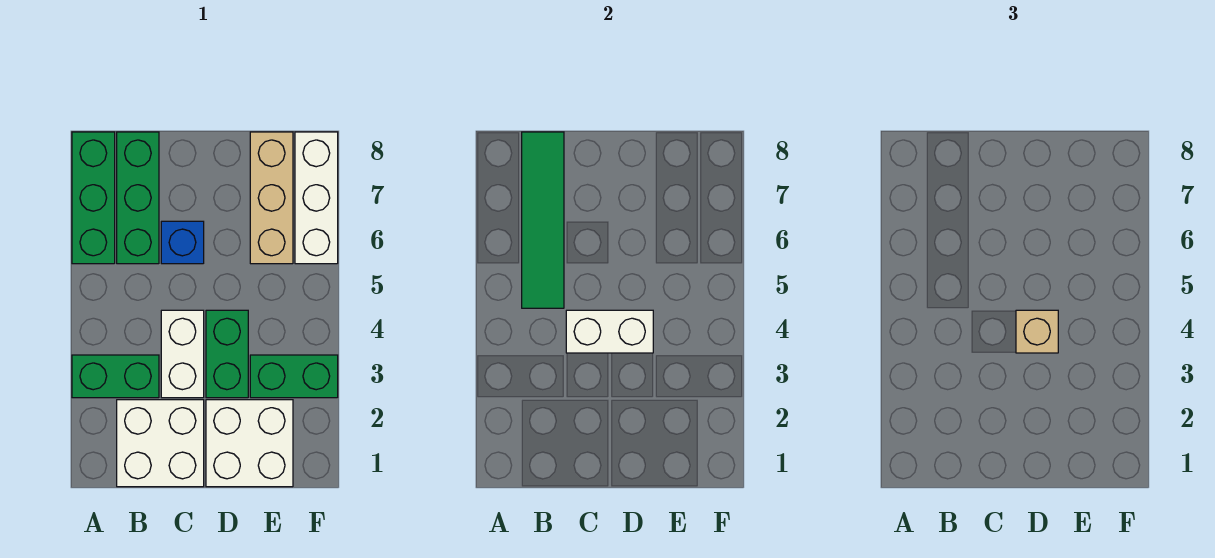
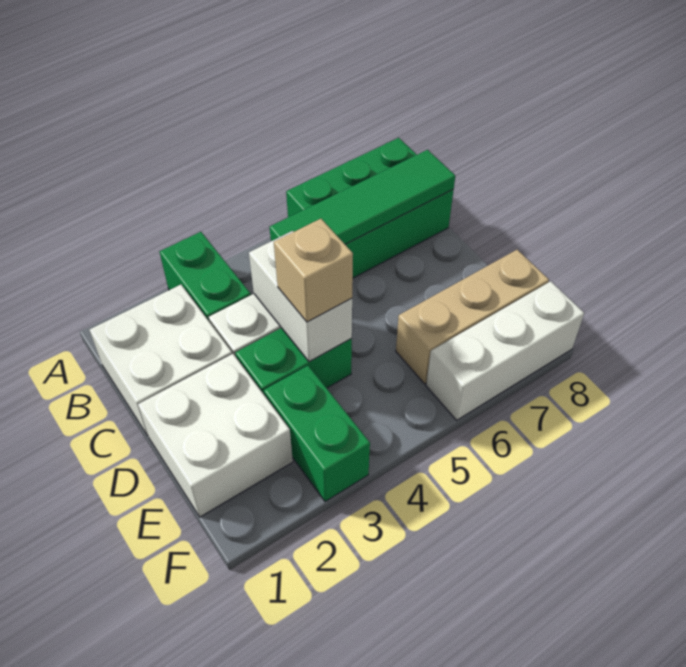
blue brick C6 level 1 -> none

